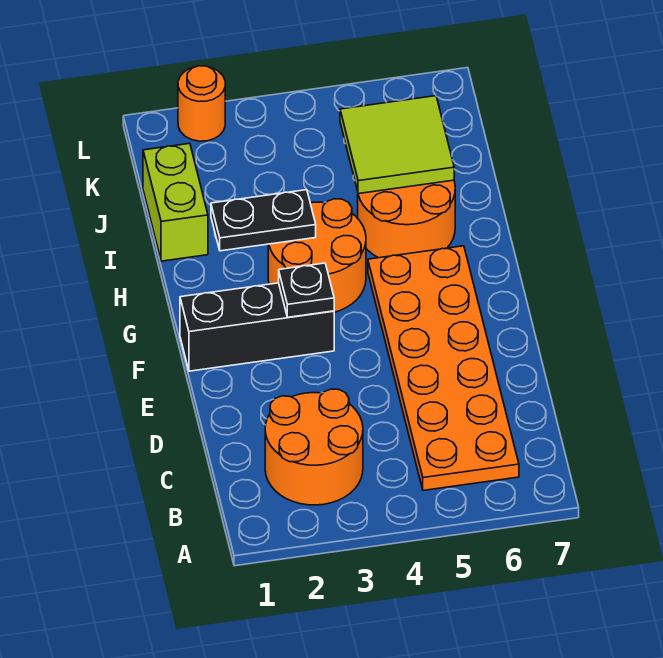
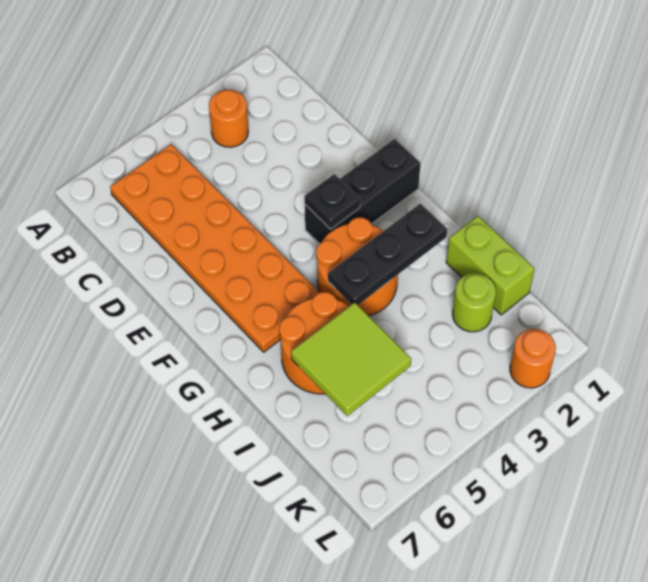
orange round brick B2:C3 level 1 -> orange round brick B3 level 1
black plate H2:H3 level 2 -> black plate H2:H4 level 2
none -> lime round brick J2 level 1

